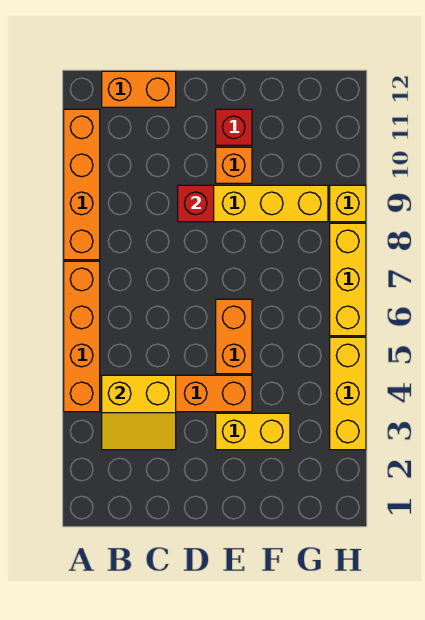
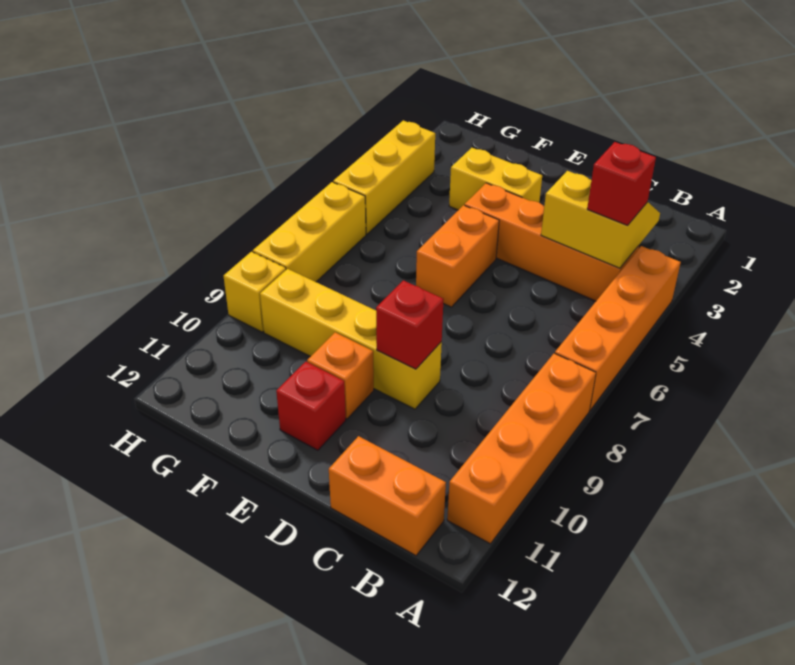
none -> red brick B4 level 3

